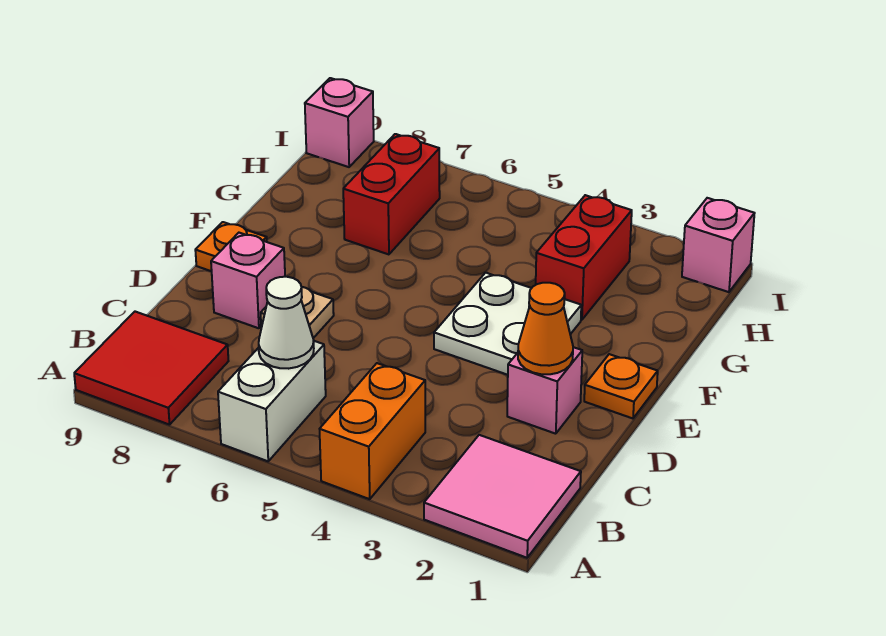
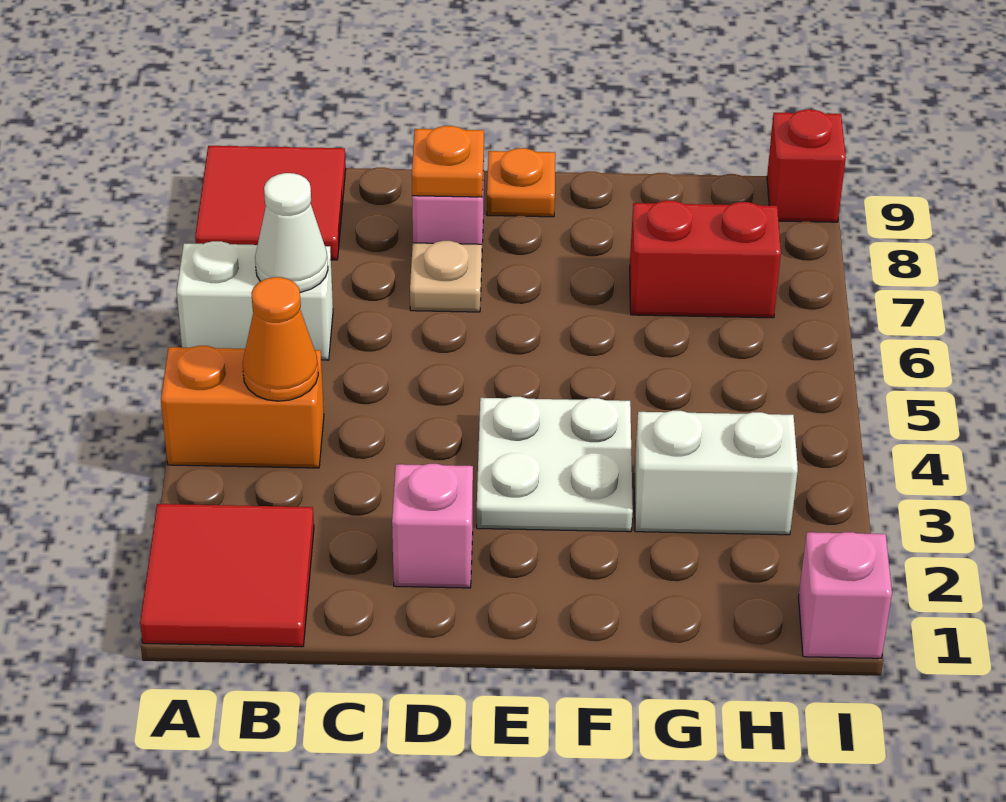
pink tile A1:B2 level 1 -> red tile A1:B2 level 1
orange cone D2 level 2 -> orange cone B4 level 2
orange plate E1 level 1 -> orange plate D8 level 2
red brick G3:H3 level 1 -> white brick G3:H3 level 1
pink brick I9 level 1 -> red brick I9 level 1

